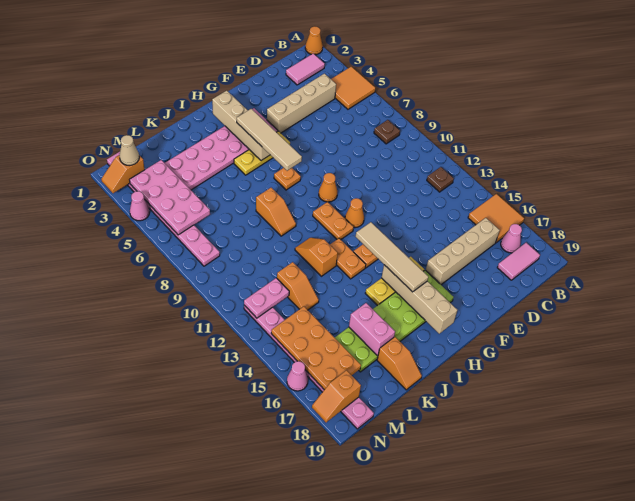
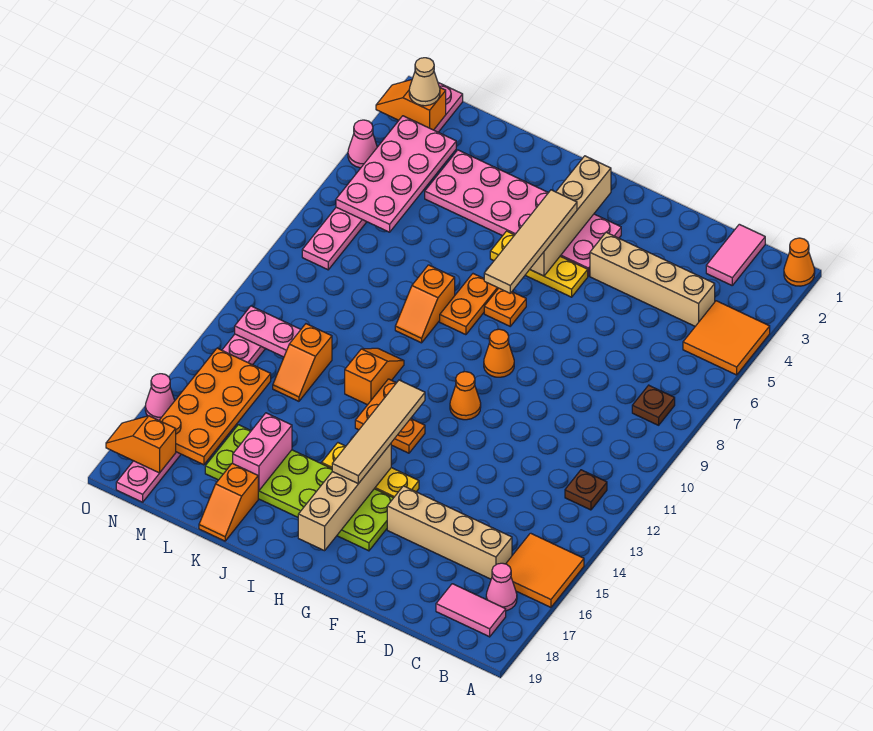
pink tile B2:C2 level 1 -> pink tile C1:C2 level 1
orange plate H10:H11 level 1 -> orange plate I7:I8 level 1

